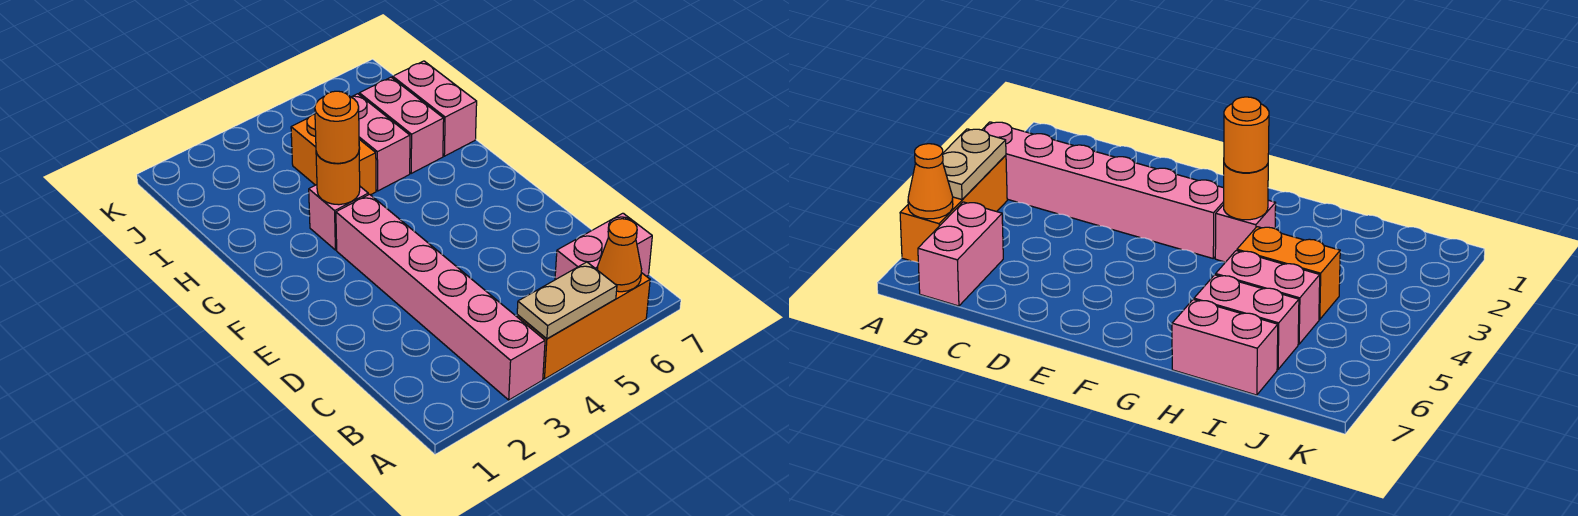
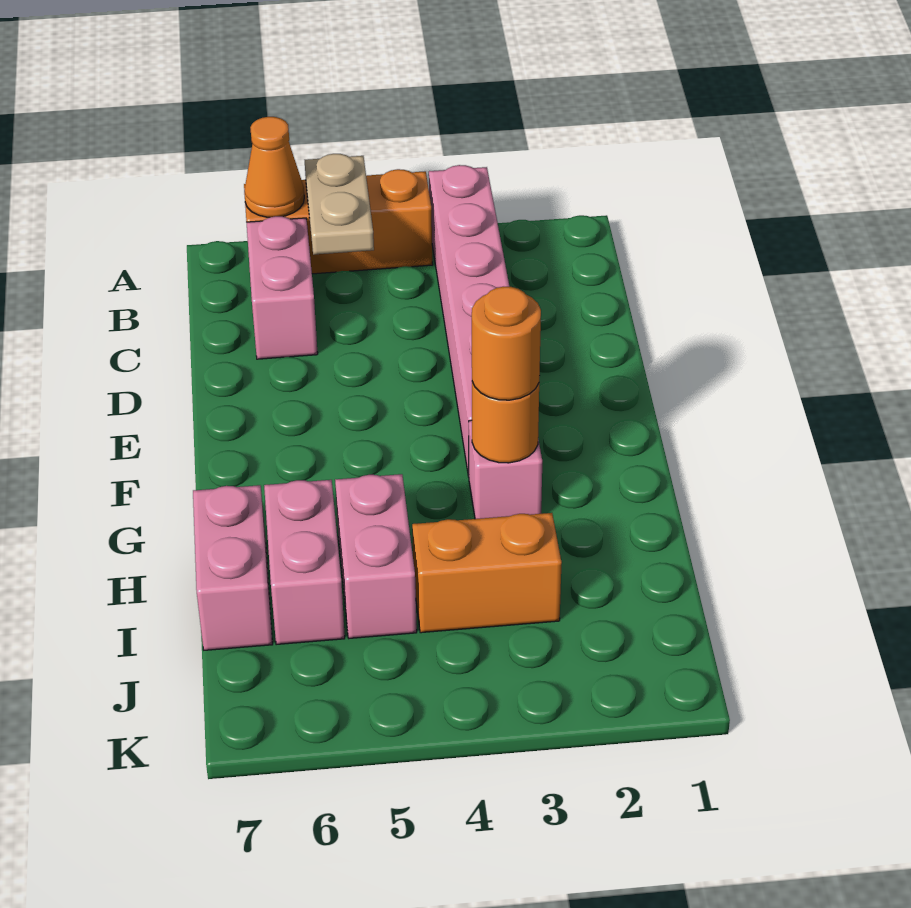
tan plate A4:A5 level 2 -> tan plate A5:B5 level 2
pink brick B6:B7 level 1 -> pink brick B6:C6 level 1
orange brick H4:I4 level 1 -> orange brick I3:I4 level 1

